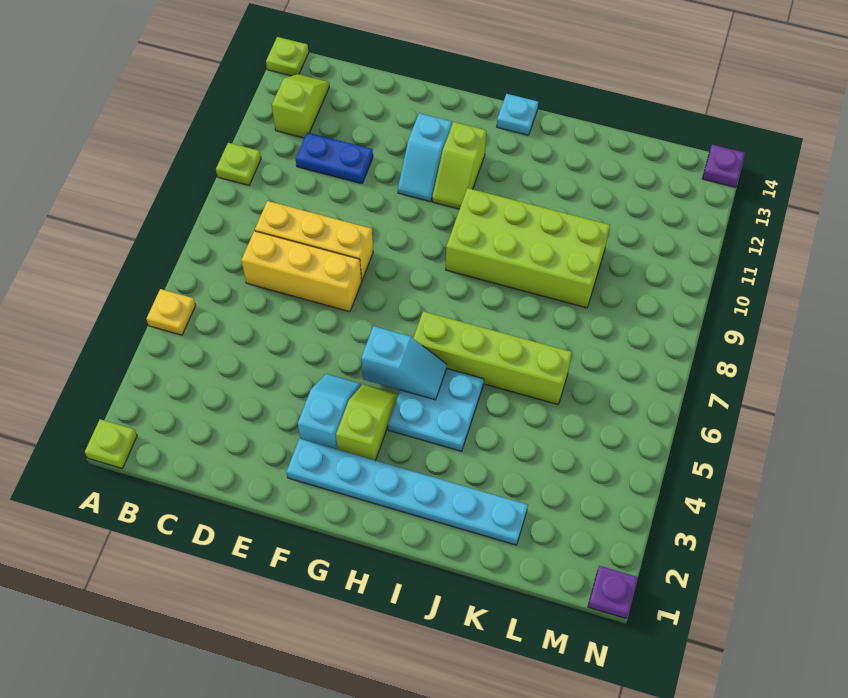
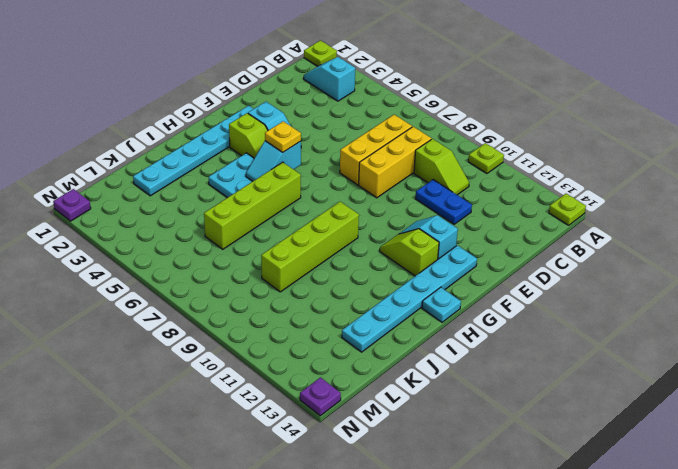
yellow plate A5 level 1 -> yellow plate G5 level 3
none -> cyan slope B2:B3 level 1 top 3
lime slope B12:B13 level 1 top 12 -> lime slope C9:C10 level 1 top 9
blue plate C11:D11 level 1 -> blue plate D10:D11 level 1
none -> cyan plate F13:K13 level 1
lime brick H9:K10 level 1 -> lime brick H9:K9 level 1

